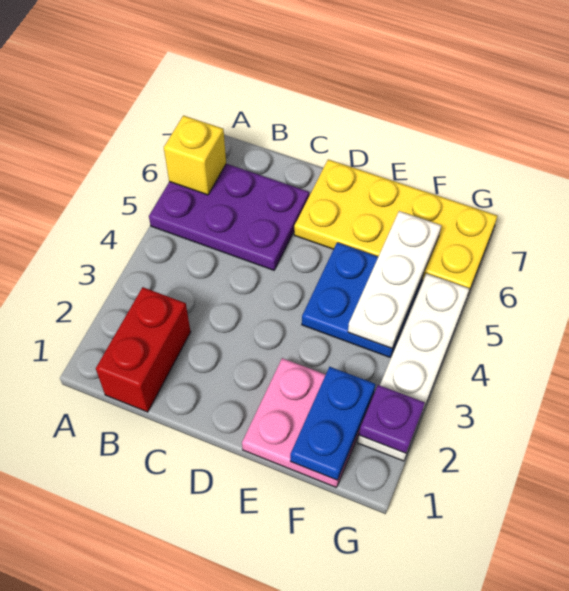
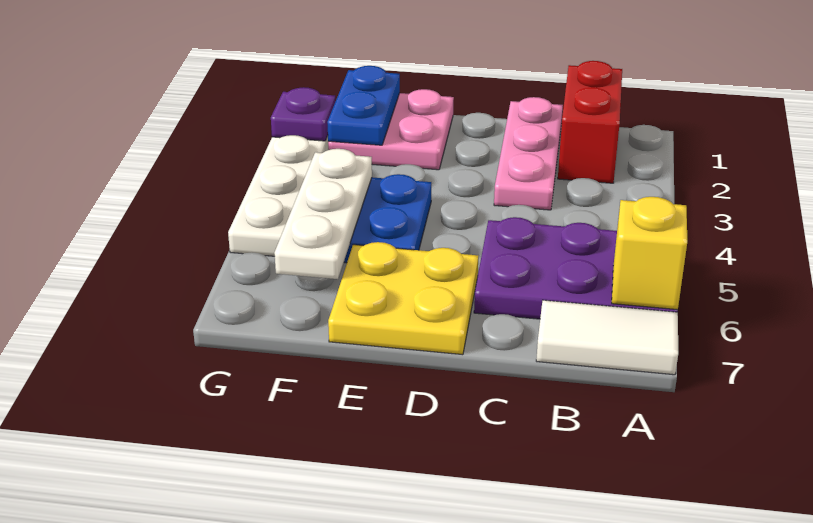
none -> white tile A7:B7 level 1
none -> pink plate C1:C3 level 1
yellow plate D6:G7 level 1 -> yellow plate D6:E7 level 1

